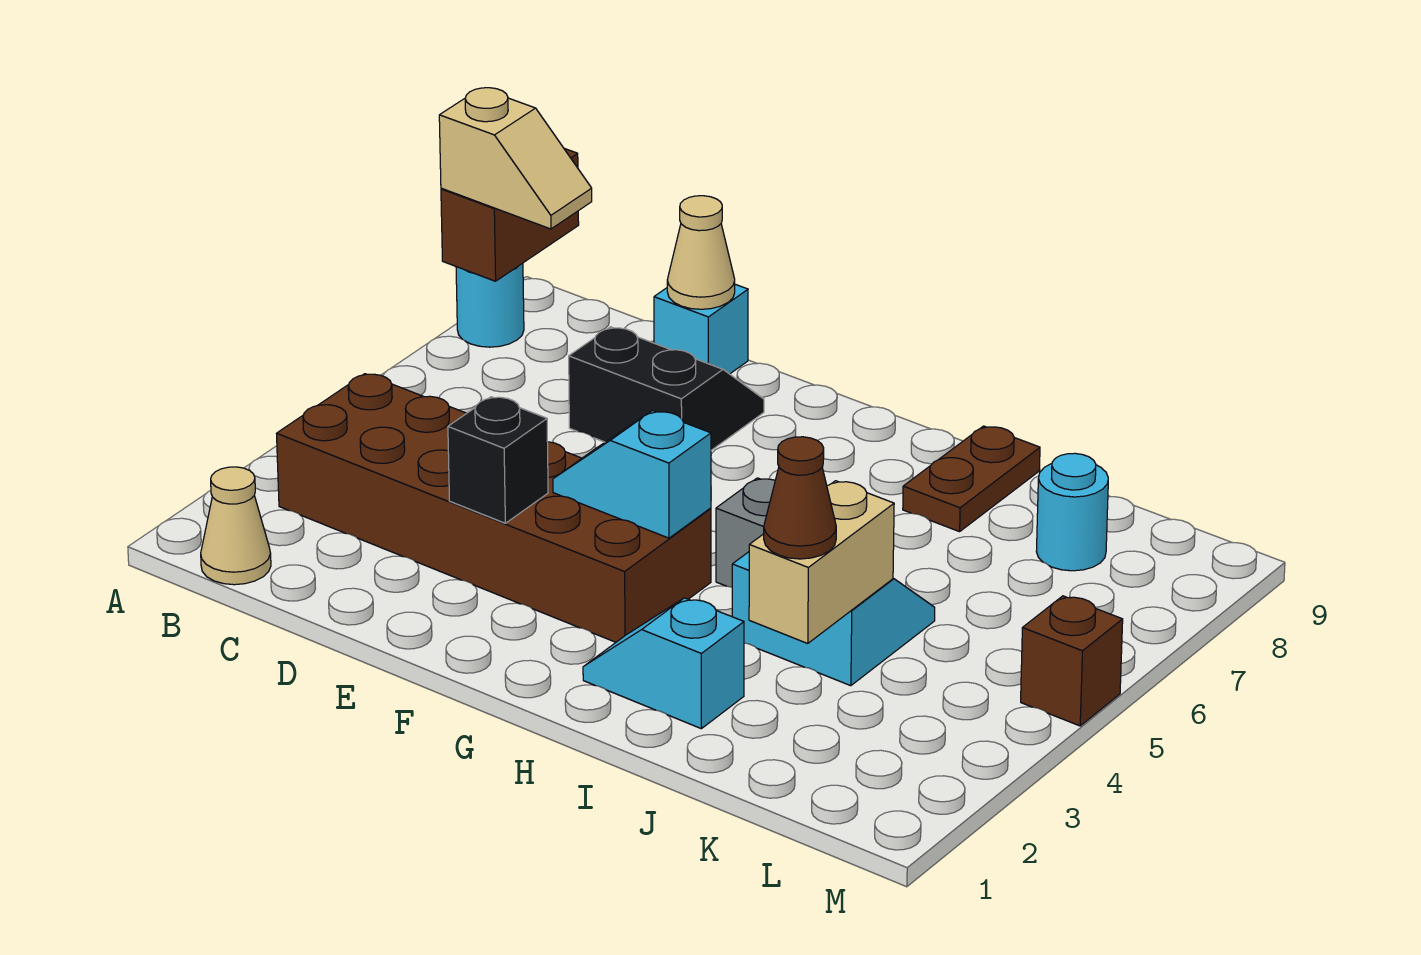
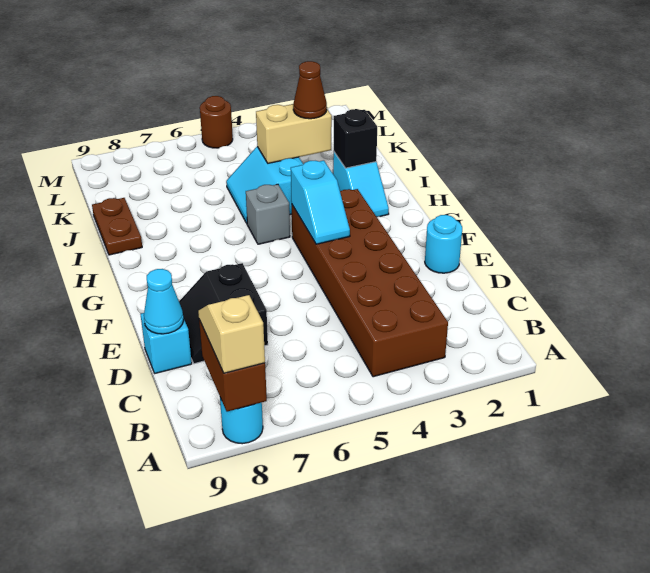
brown brick A8:A9 level 2 -> brown brick A8:B8 level 2
tan cone B1 level 1 -> none
tan cone D9 level 2 -> cyan cone D9 level 2
black brick E3 level 2 -> black brick I2 level 2
brown plate I8:I9 level 1 -> brown plate I9:J9 level 1
cyan round brick K8 level 1 -> cyan round brick E1 level 1
brown brick M5 level 1 -> brown round brick M5 level 1

